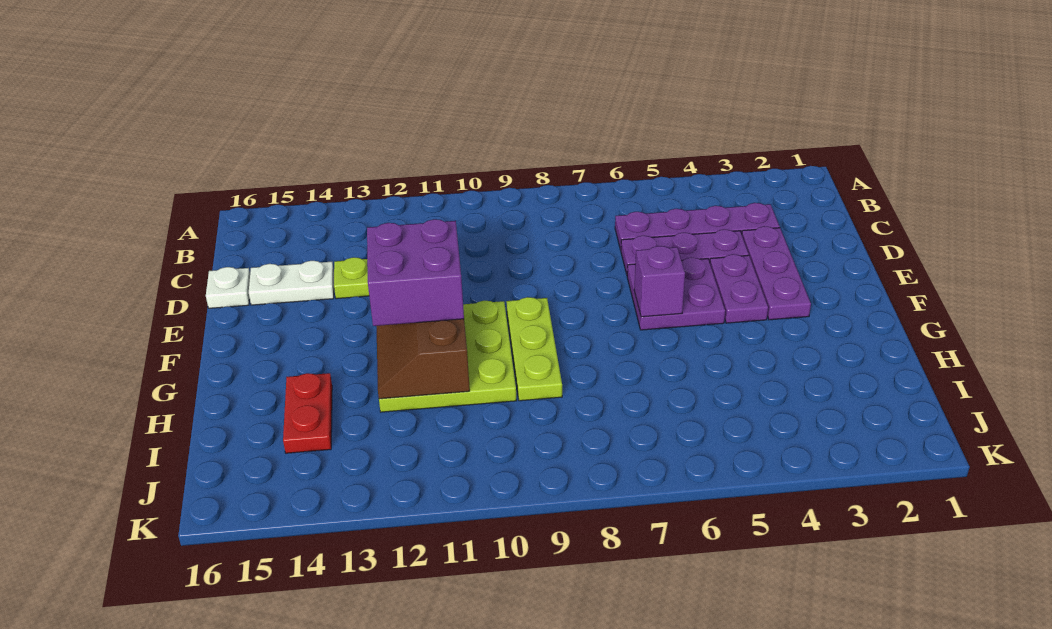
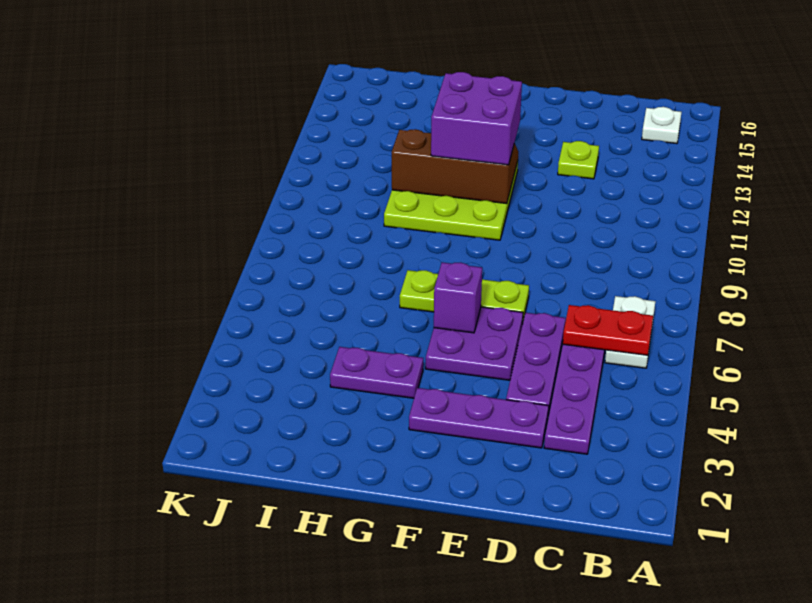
white plate D14:D15 level 1 -> white plate B6:B7 level 1
white plate D16 level 1 -> white plate B15 level 1
purple plate E4:F4 level 1 -> purple plate G4:H4 level 1
lime plate F9:H9 level 1 -> lime plate E7:G7 level 1
red plate H14:I14 level 1 -> red plate B6:C6 level 2

